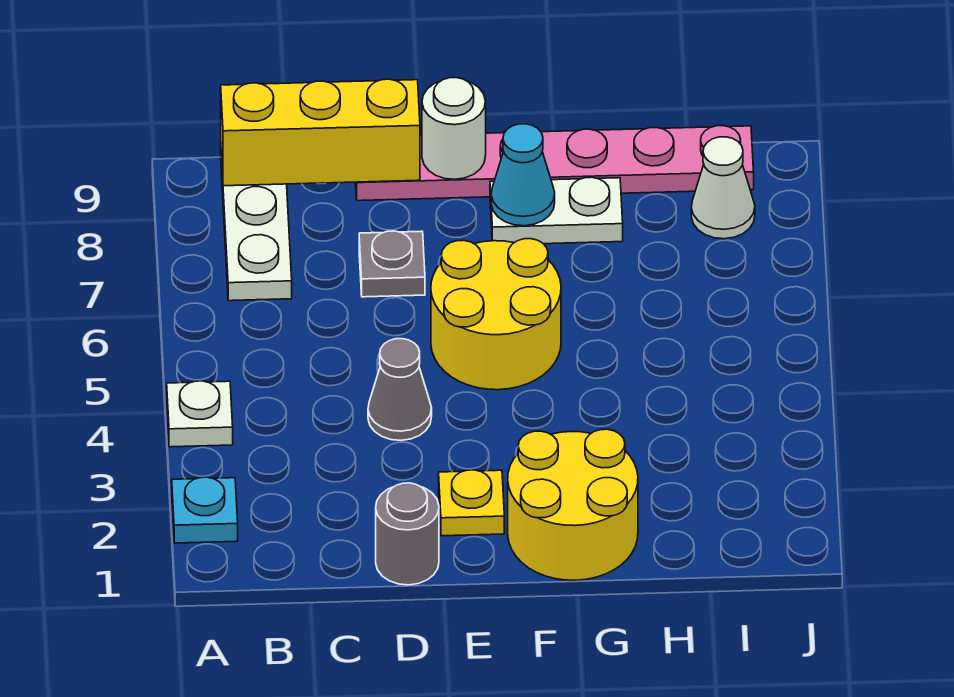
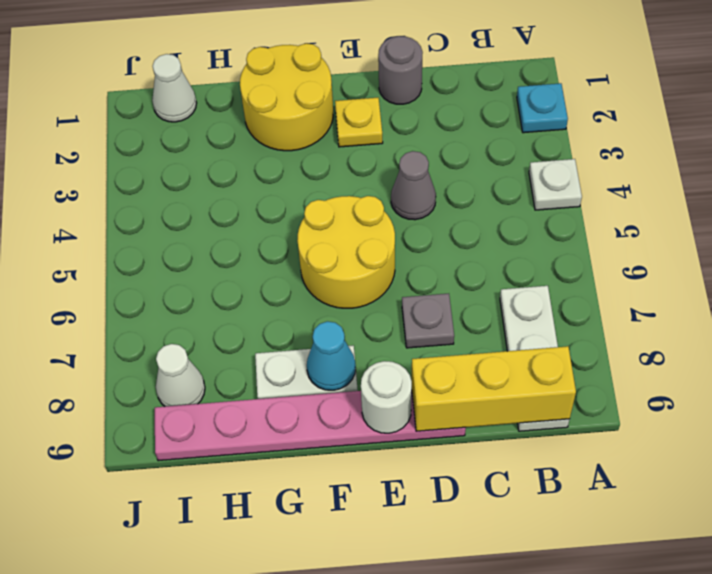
none -> white cone I1 level 1

